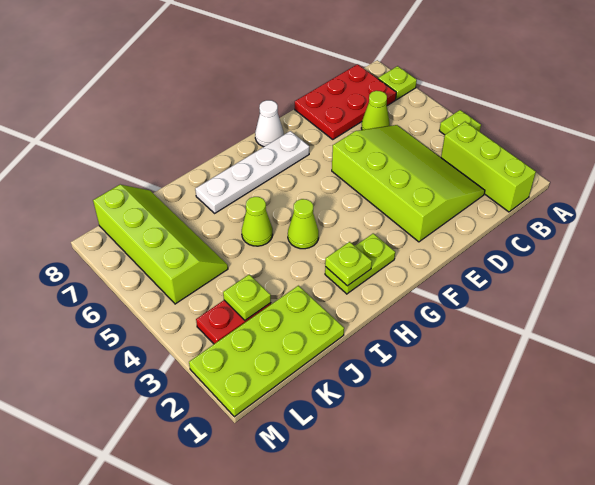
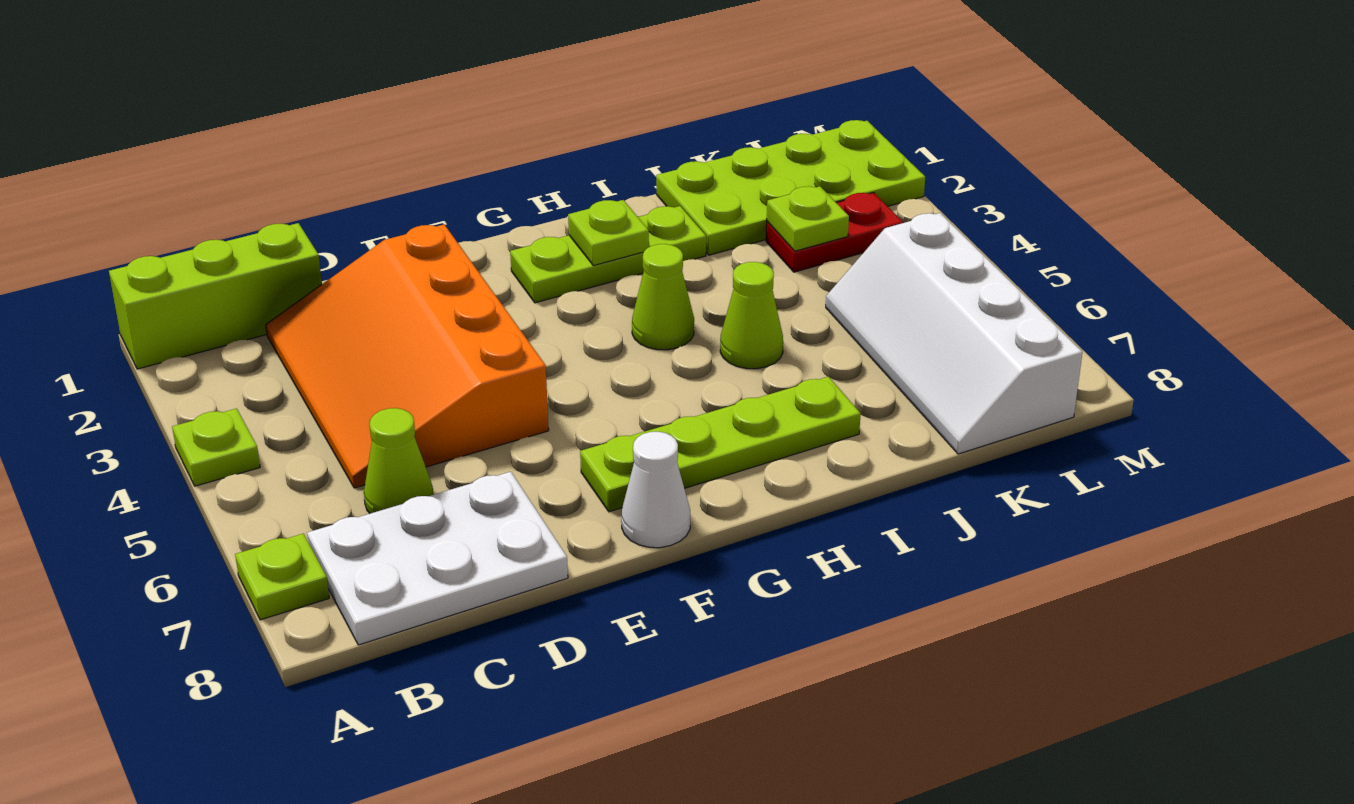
lime brick B1:B3 level 1 -> lime brick A1:C1 level 1
red plate B7:D8 level 1 -> white plate B7:D8 level 1
lime slope C2:E5 level 1 top E -> orange slope C2:E5 level 1 top E
white plate F7:I7 level 1 -> lime plate F7:I7 level 1
lime plate G2:H2 level 1 -> lime plate G2:I2 level 1
lime slope K5:L8 level 1 top L -> white slope K5:L8 level 1 top L

